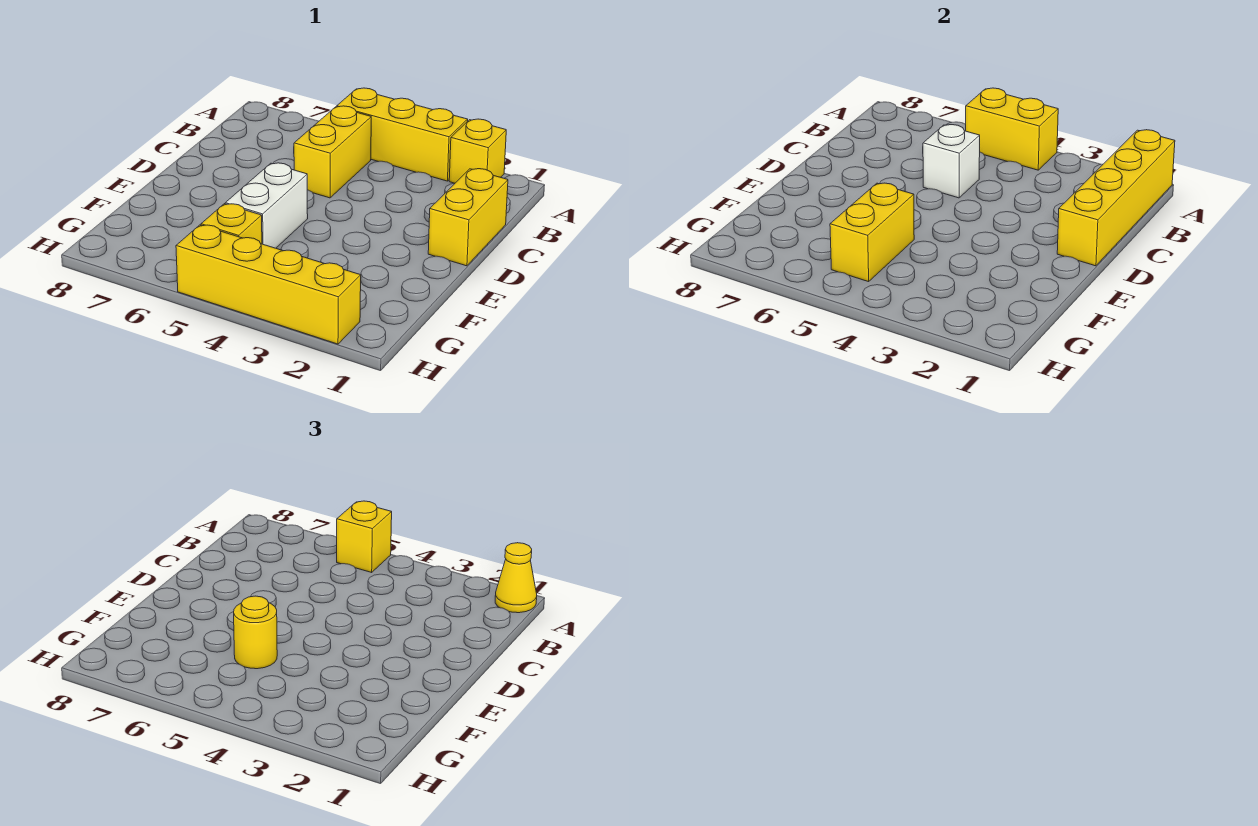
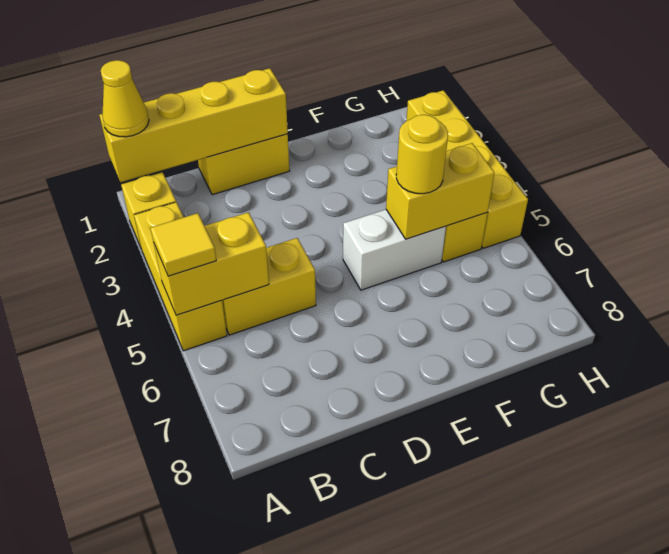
yellow brick A4:A5 level 2 -> yellow brick A5:B5 level 2
yellow brick A5 level 3 -> yellow tile A5 level 3
white brick C5 level 2 -> none

